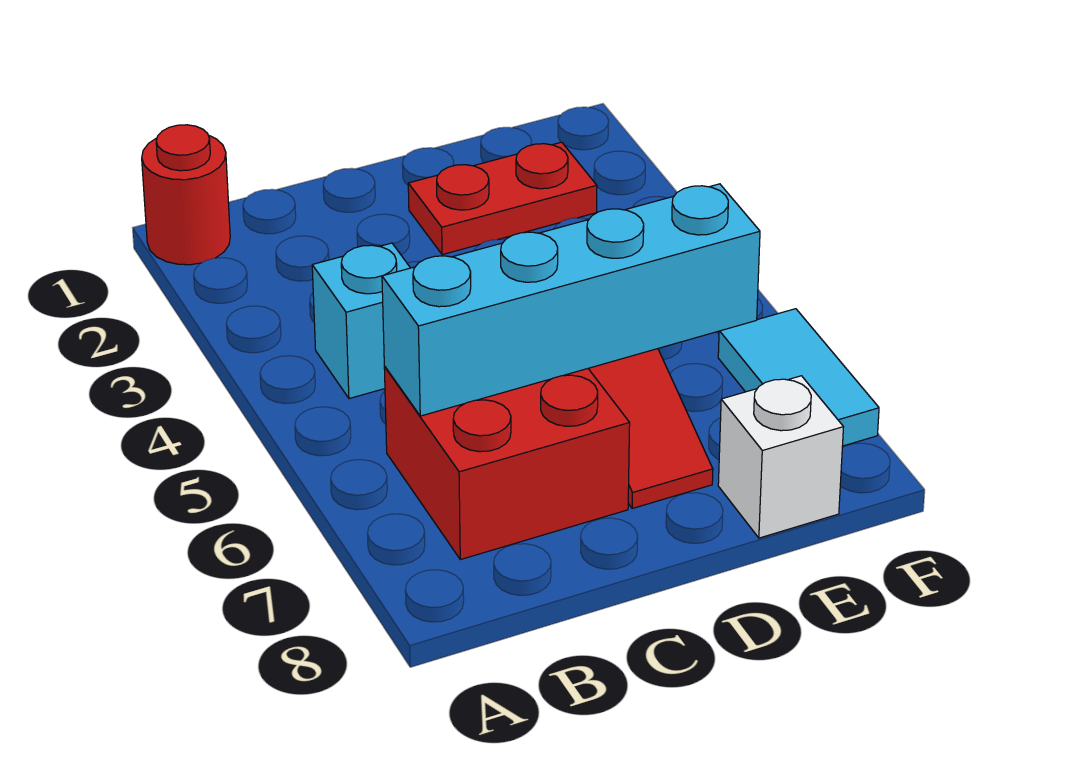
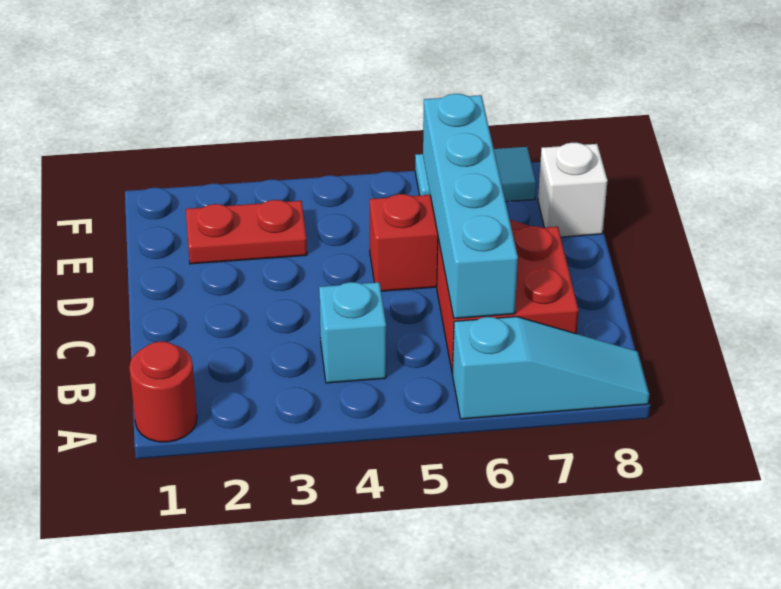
none -> cyan slope A6:A8 level 1 top 6
red plate D2:E2 level 1 -> red plate E2:E3 level 1

